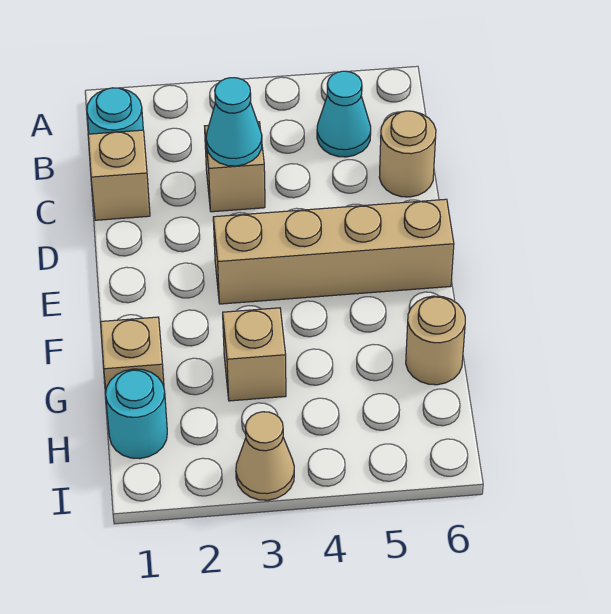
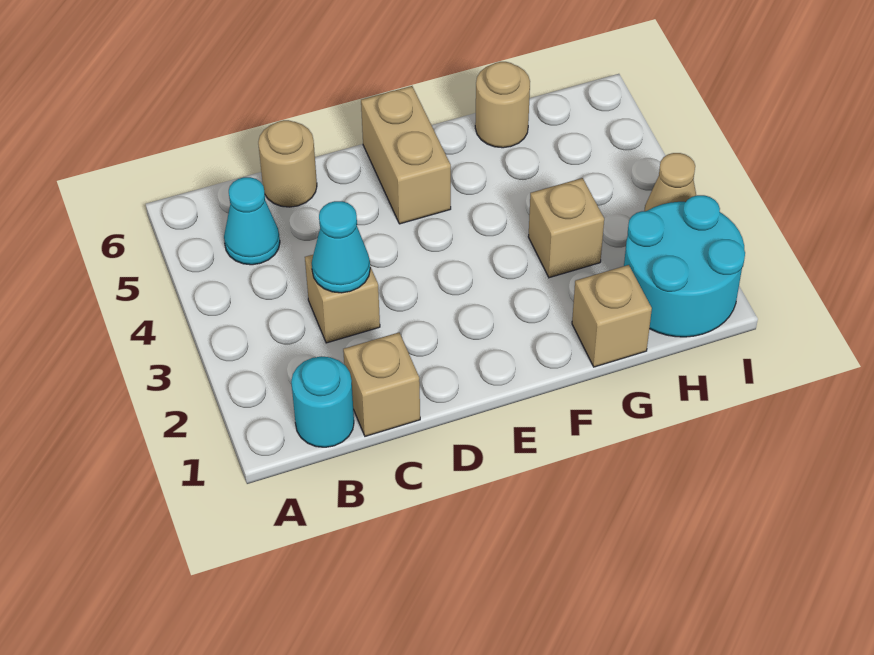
tan brick E3:E6 level 1 -> tan brick E5:E6 level 1
cyan round brick H1 level 1 -> cyan round brick H1:I2 level 1

